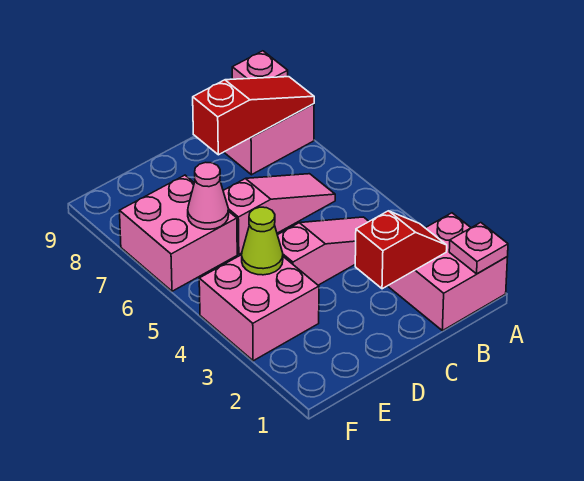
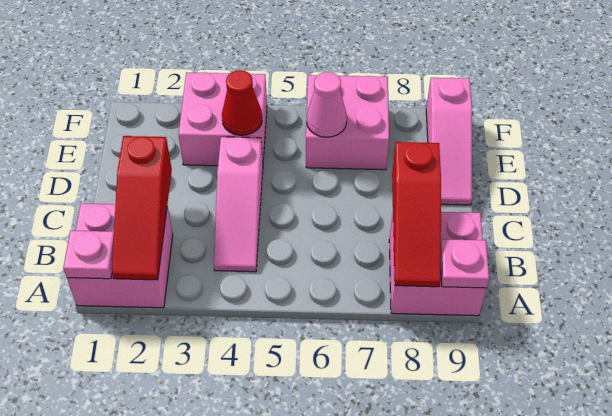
red slope B2:C2 level 2 top C -> red slope A2:C2 level 2 top C
pink slope B6:D6 level 1 top D -> pink slope D9:F9 level 1 top F
lime cone E4 level 2 -> red cone E4 level 2

